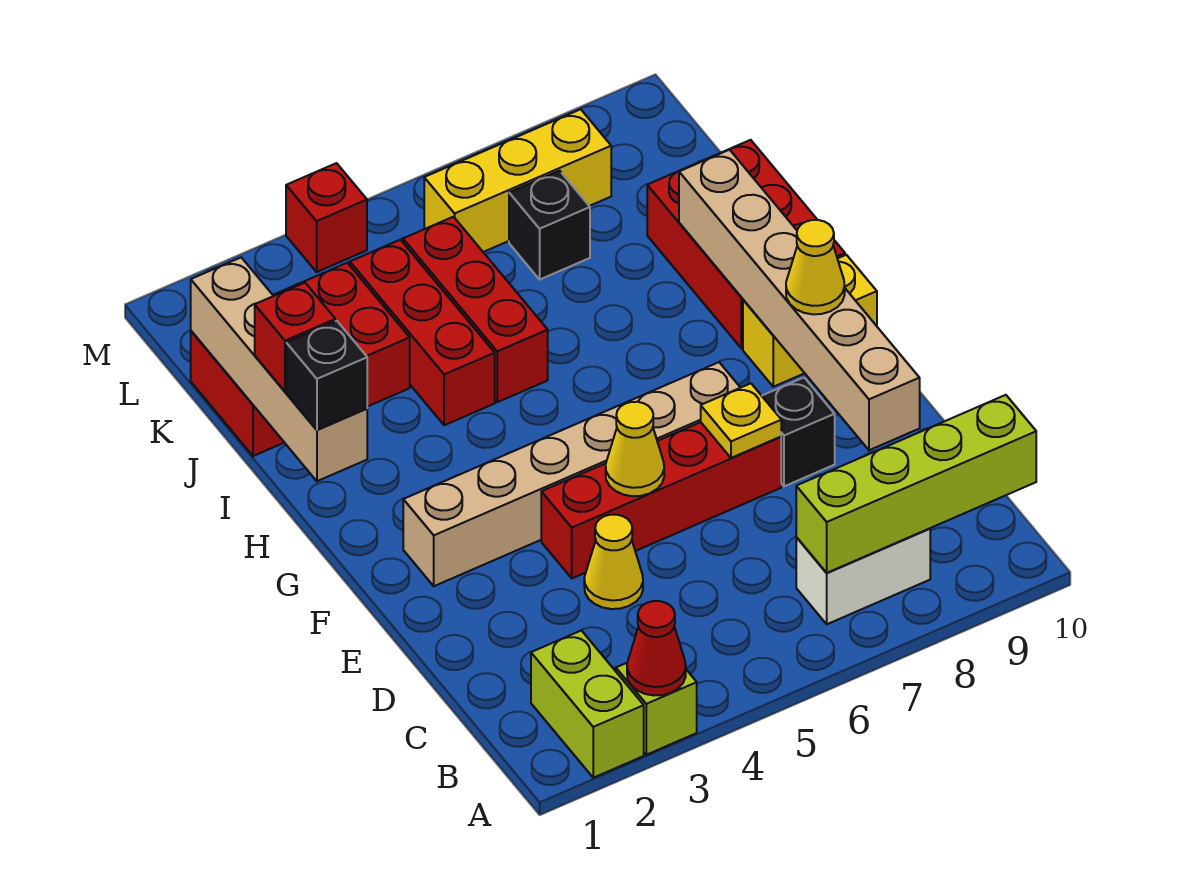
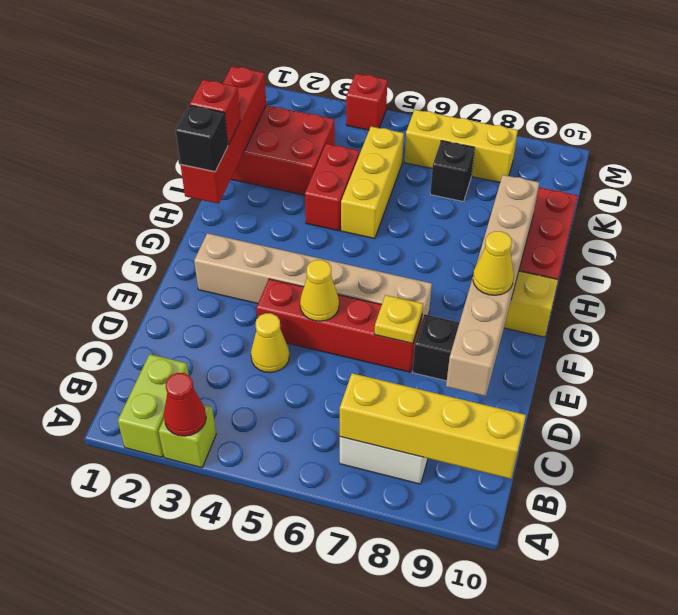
lime brick B7:B10 level 2 -> yellow brick B7:B10 level 2
tan brick H1:K1 level 2 -> red brick H1:K1 level 2
red brick I4:K4 level 1 -> red brick I4:J4 level 1
red brick I5:K5 level 1 -> yellow brick I5:K5 level 1

